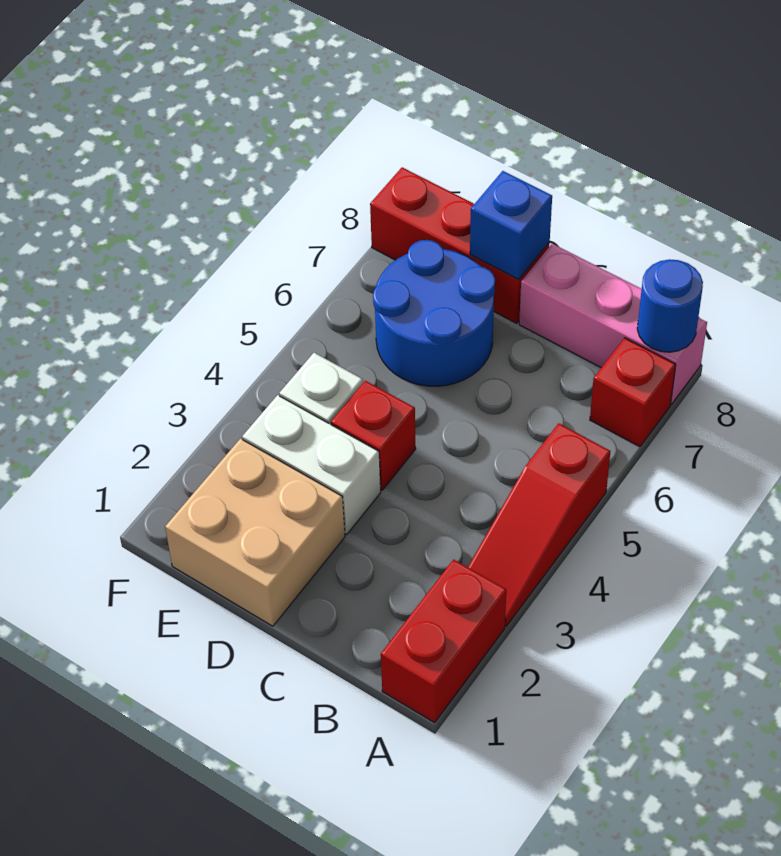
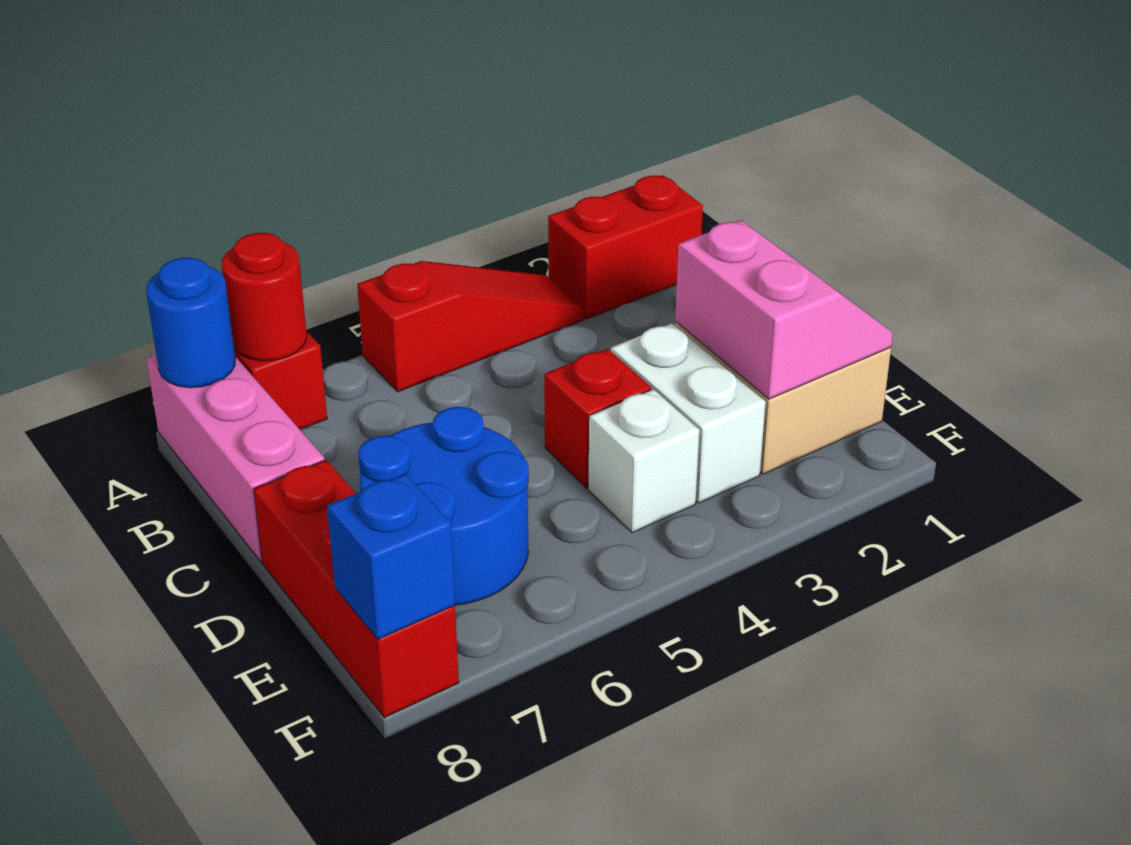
none -> red round brick A7 level 2
none -> pink slope D1:E2 level 2 top 2
blue brick D8 level 2 -> blue brick F8 level 2

